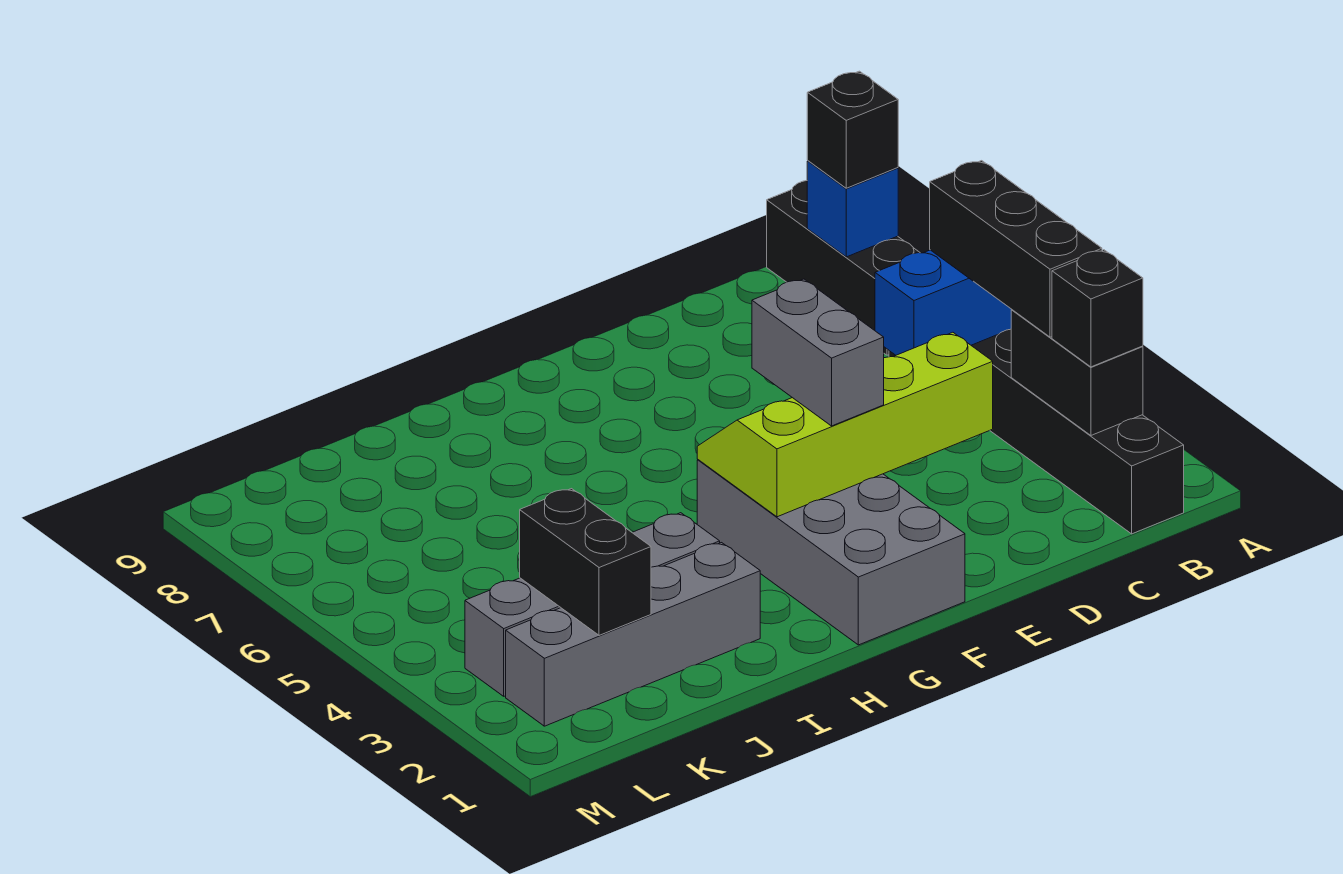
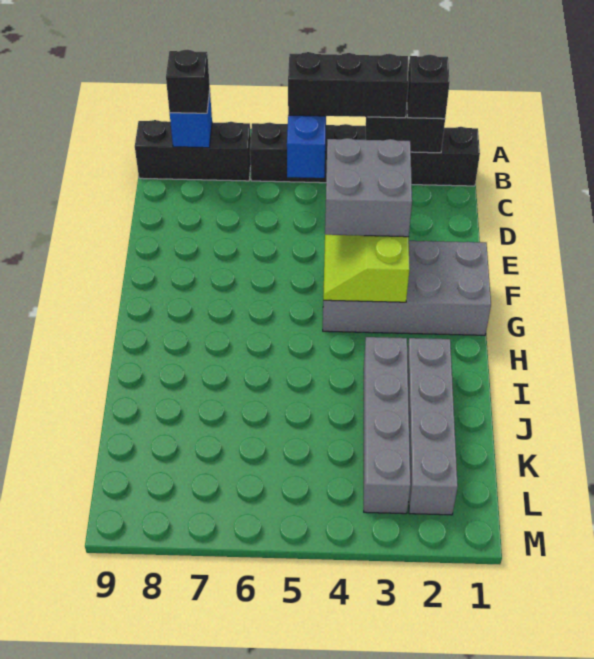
grey brick F3:F4 level 3 -> grey brick E3:F4 level 3
black brick K2:K3 level 2 -> none

